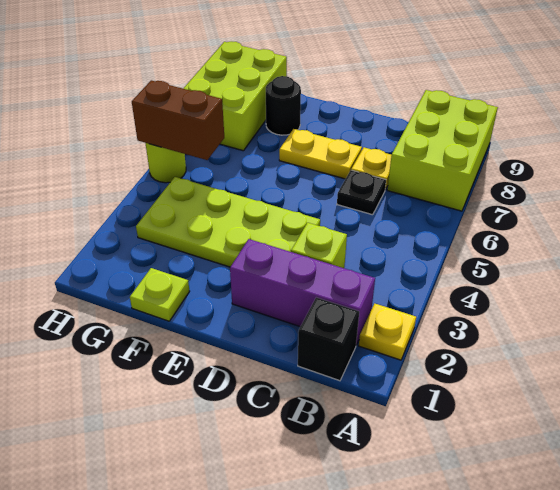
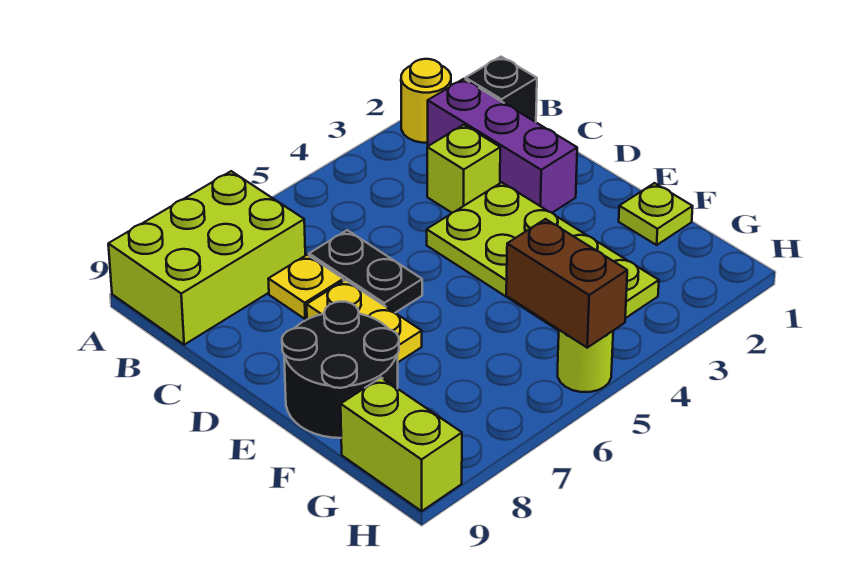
yellow plate A2 level 1 -> yellow round brick A2 level 1
black plate C6 level 1 -> black plate C6:D6 level 1
black round brick F8 level 1 -> black round brick E8:F9 level 1
lime brick G7:H9 level 1 -> lime brick G9:H9 level 1

